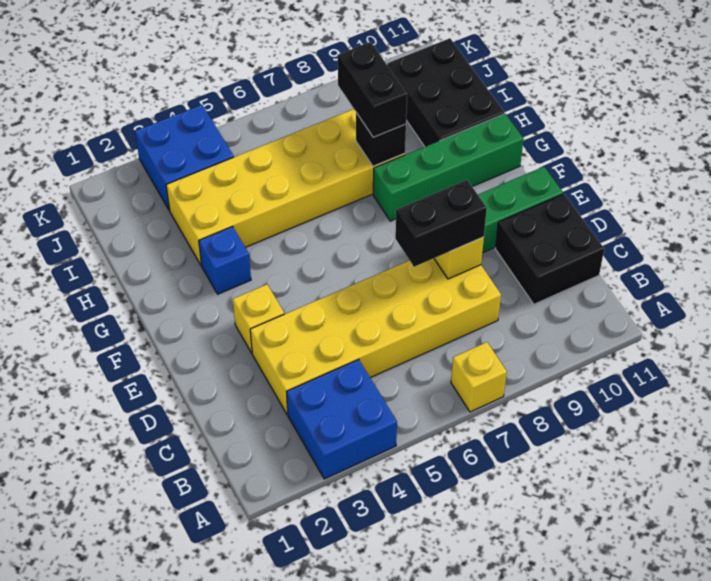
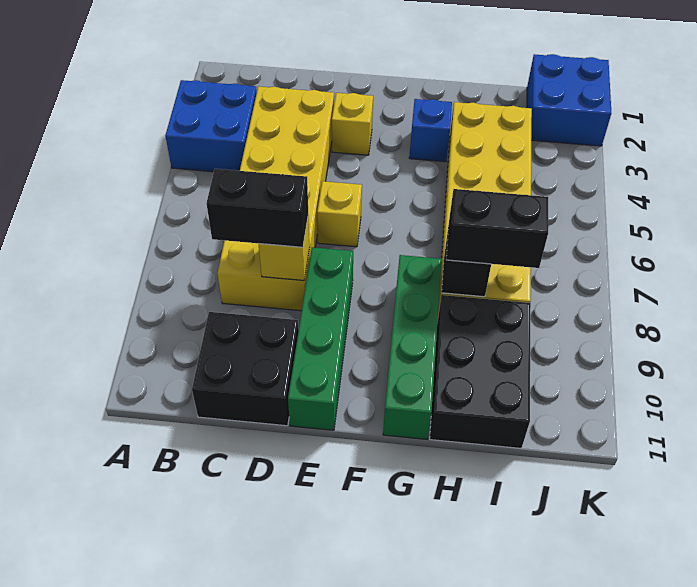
yellow brick A7 level 1 -> yellow brick E6 level 1
black brick D7:D8 level 3 -> black brick C8:D8 level 3
black brick H10:J11 level 1 -> black brick H9:I11 level 1
blue brick J3:K4 level 1 -> blue brick J1:K2 level 1

